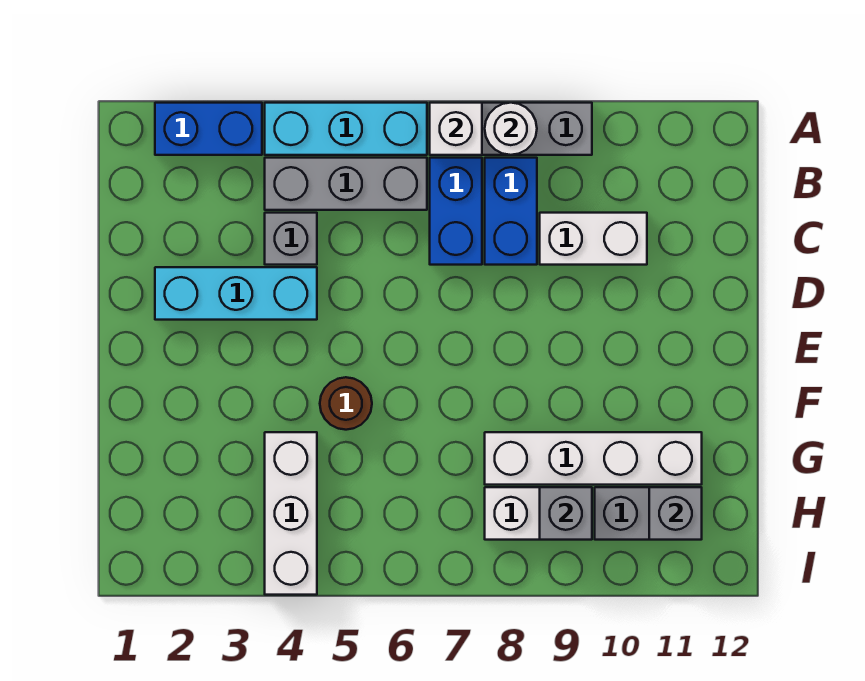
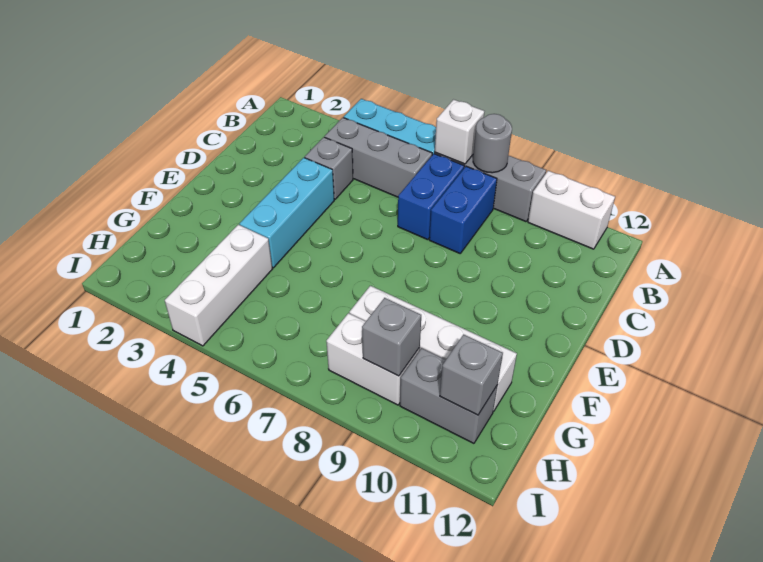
blue brick A2:A3 level 1 -> none
white round brick A8 level 2 -> grey round brick A8 level 2
white brick C9:C10 level 1 -> white brick A10:A11 level 1
cyan brick D2:D4 level 1 -> cyan brick D4:F4 level 1
brown round brick F5 level 1 -> none

